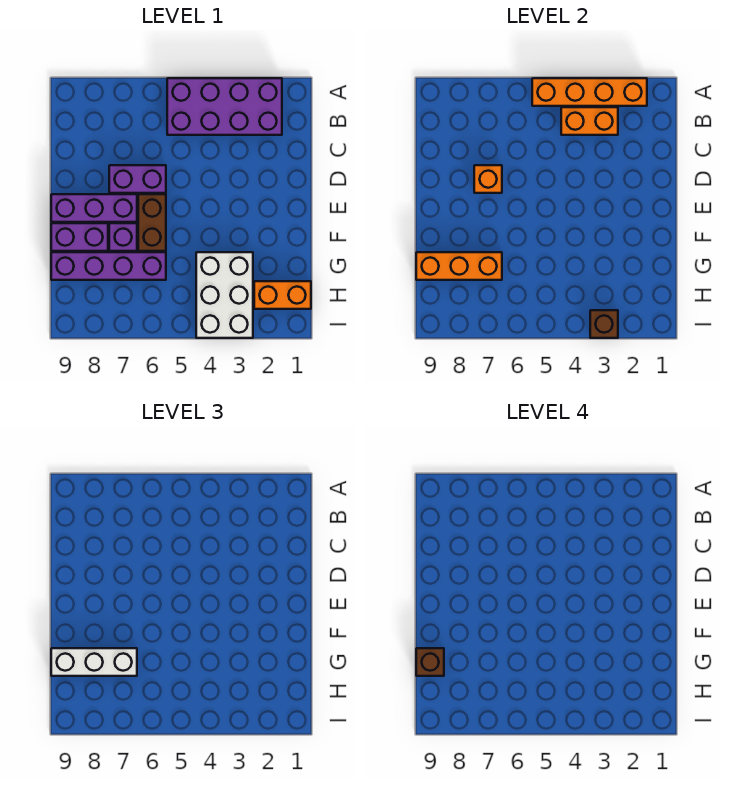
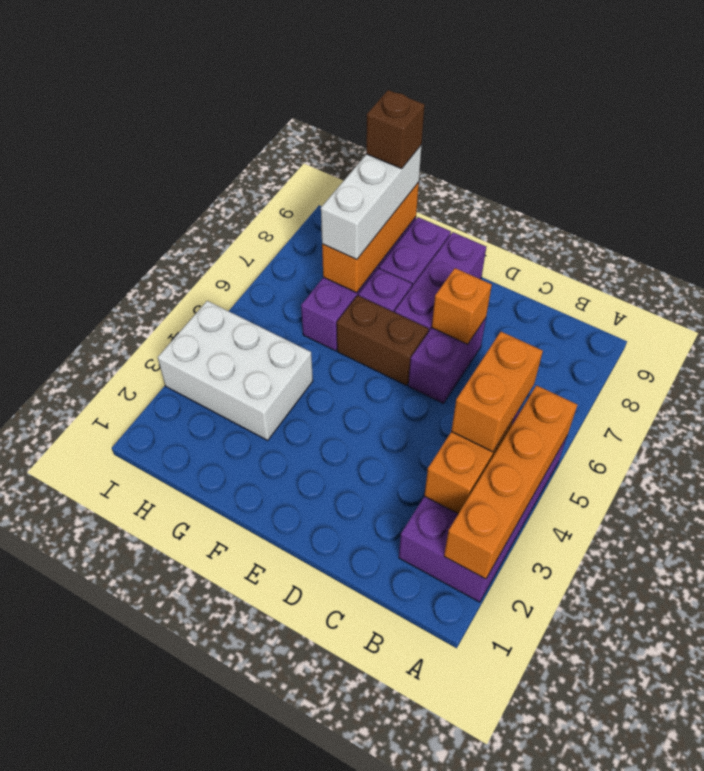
orange brick H1:H2 level 1 -> orange brick B4:B5 level 3
brown brick I3 level 2 -> none

